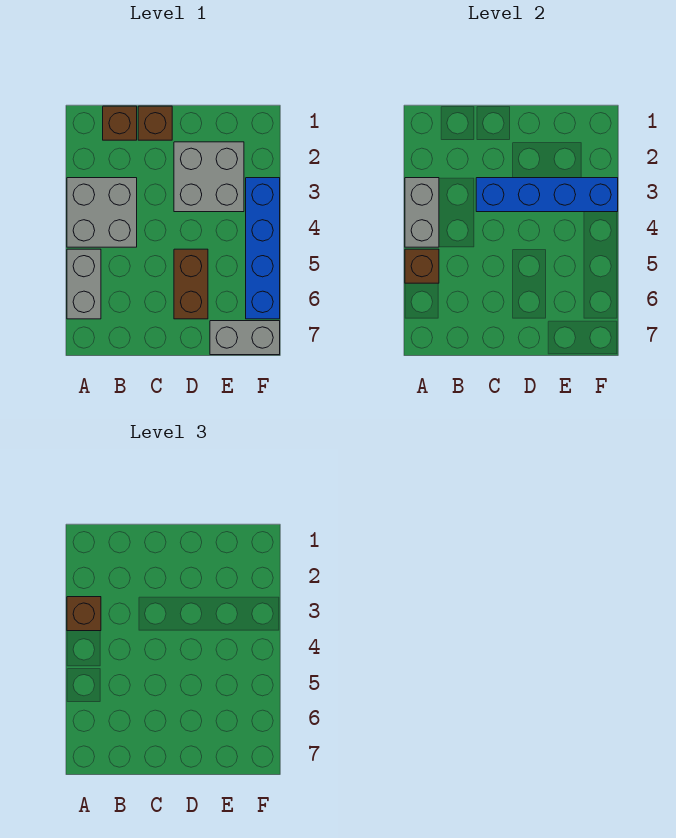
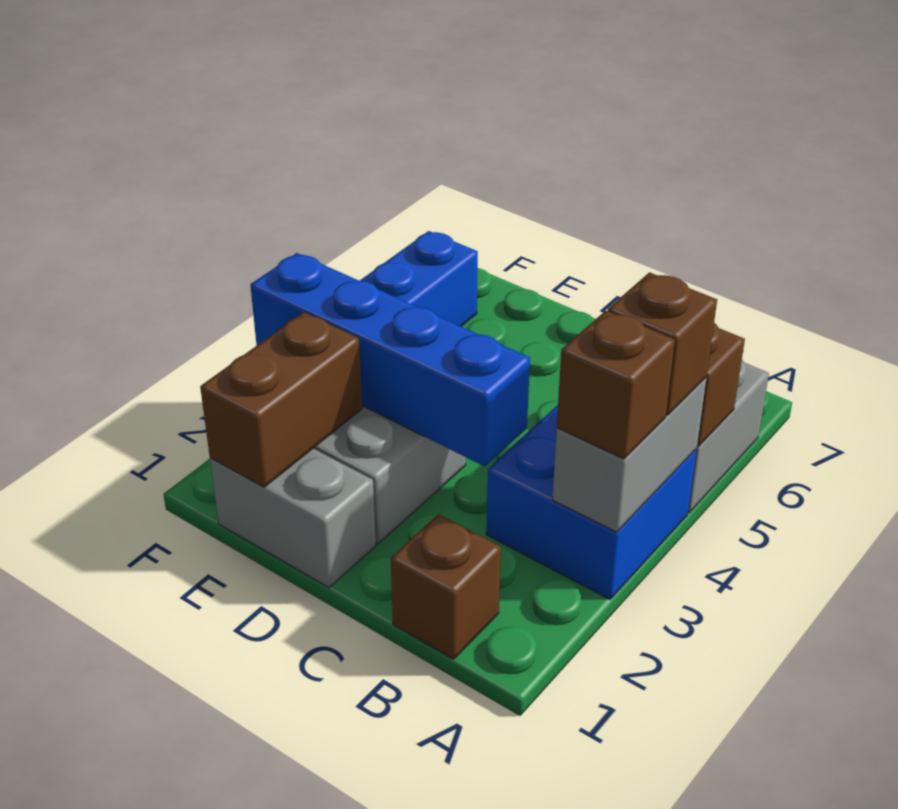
grey brick A3:B4 level 1 -> blue brick A3:B4 level 1
brown brick C1 level 1 -> brown brick A4 level 3
brown brick D5:D6 level 1 -> brown brick E1:E2 level 2
grey brick E7:F7 level 1 -> grey brick D1:E1 level 1

